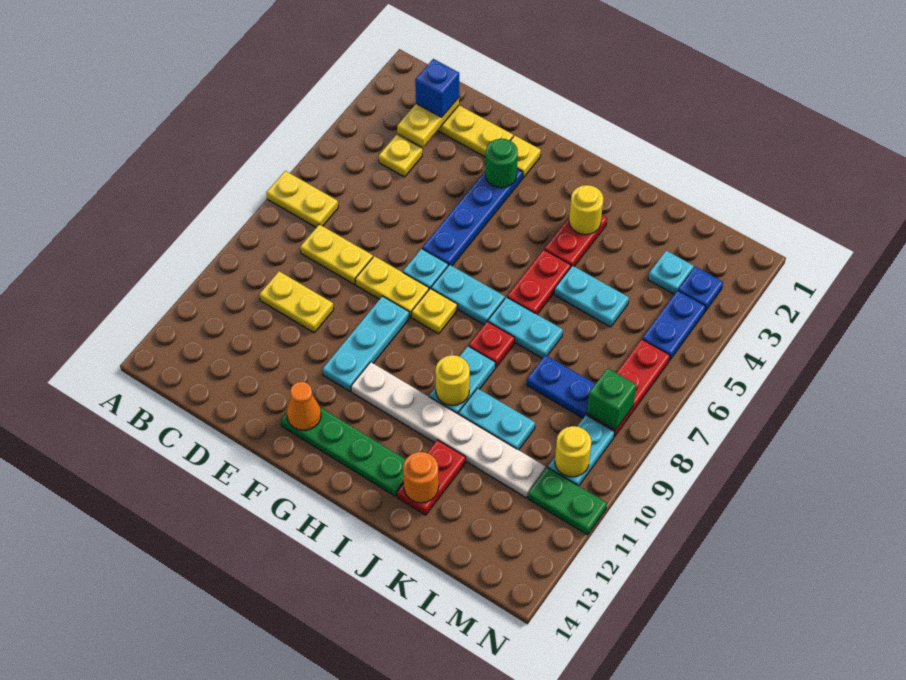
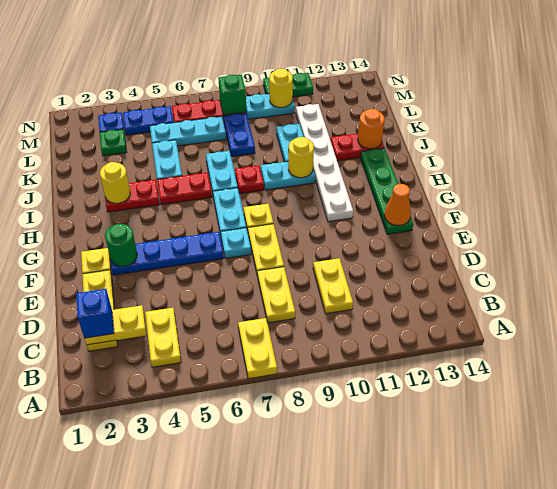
yellow plate C4 level 1 -> yellow plate B4:C4 level 1
cyan plate F9:F11 level 1 -> cyan plate L5:L7 level 1
cyan plate L3 level 1 -> green plate L3 level 1
green plate M11:N11 level 1 -> green plate N10:N11 level 1

